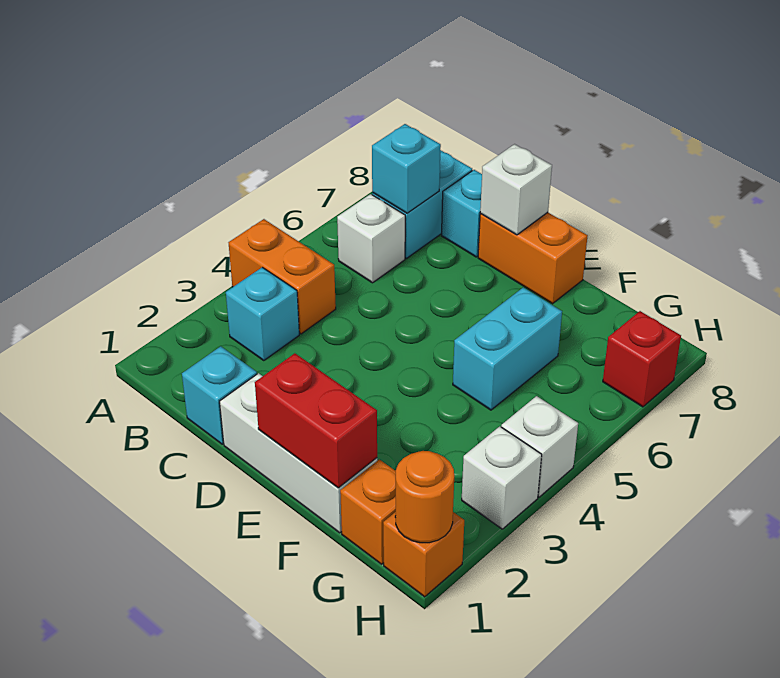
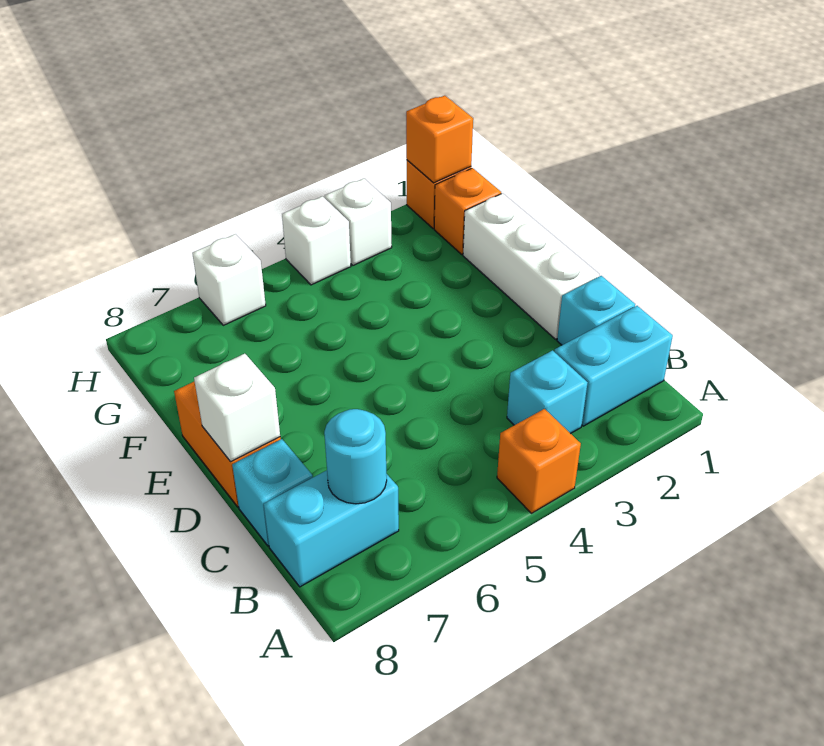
orange brick A4:B4 level 1 -> orange brick A4 level 1
white brick B6 level 1 -> white brick H6 level 1
cyan brick B7 level 2 -> cyan round brick B7 level 2
red brick E1:F1 level 2 -> none
cyan brick F5:F6 level 1 -> cyan brick B1:B2 level 1
orange round brick H1 level 2 -> orange brick H1 level 2
red brick H7 level 1 -> none

